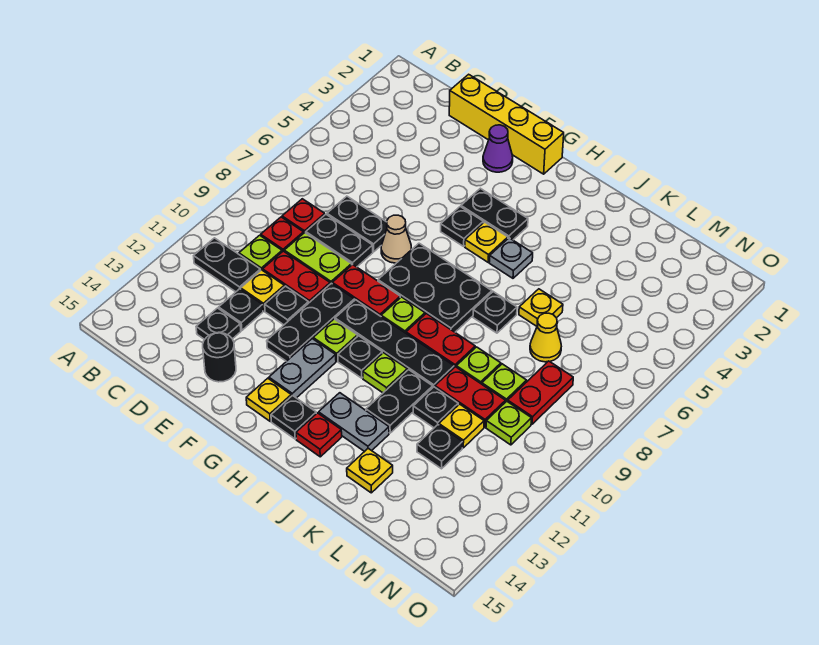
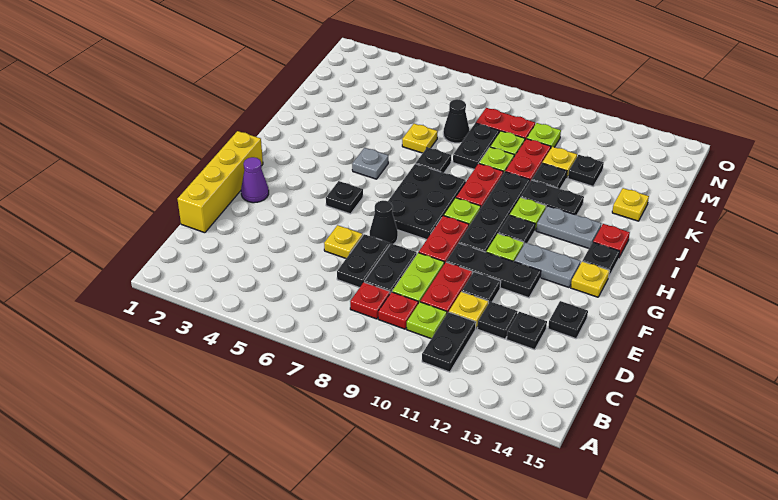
black round brick E14 level 1 -> black plate E14 level 1
tan cone F7 level 1 -> black cone F7 level 1
black plate G4:H4 level 1 -> black plate K8:L8 level 1
yellow plate H5 level 1 -> yellow plate E6 level 1
grey plate I13:J13 level 1 -> grey plate I12:I13 level 1
yellow cone L7 level 1 -> black cone L7 level 1

